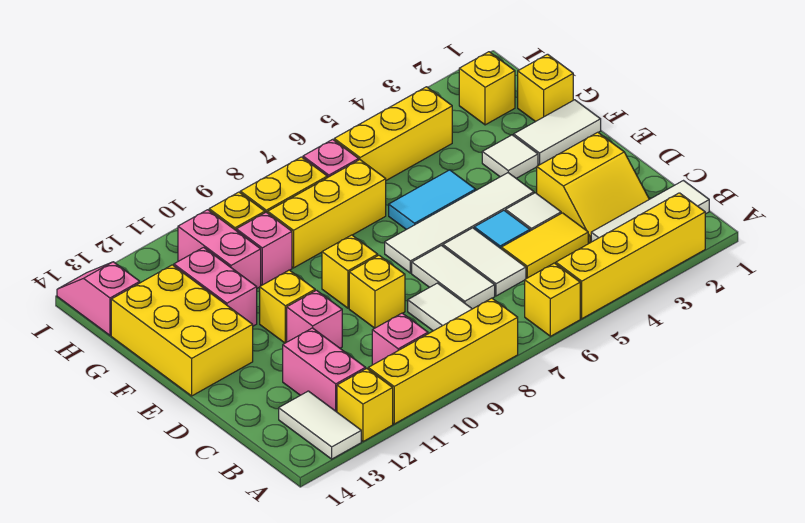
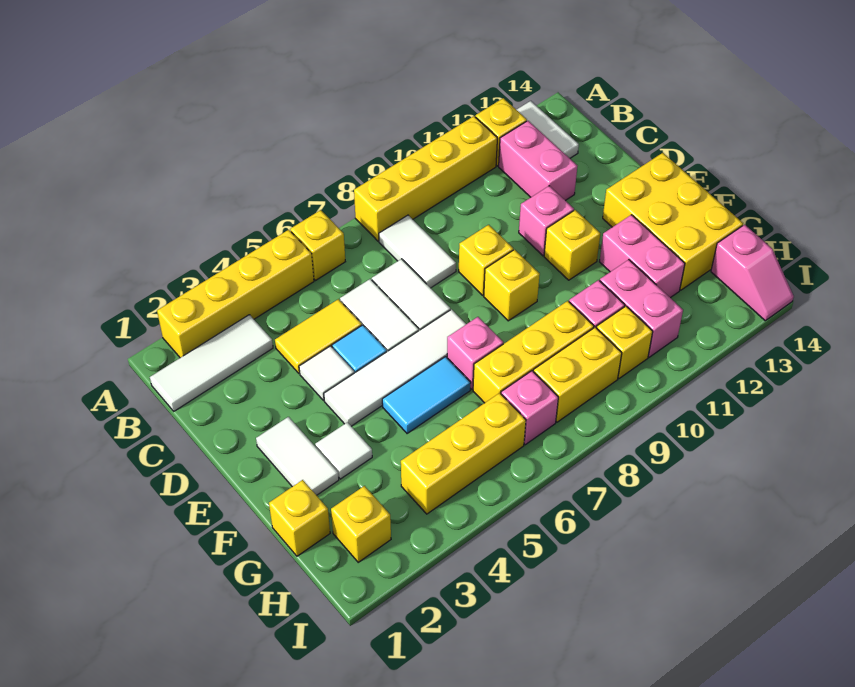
pink brick B10 level 1 -> pink brick F7 level 1
yellow slope C2:D3 level 1 top D -> none
white tile F1:F2 level 1 -> white tile E2:F2 level 1

